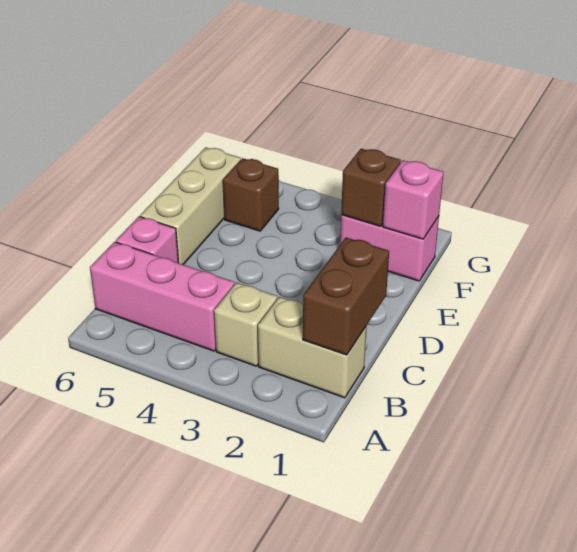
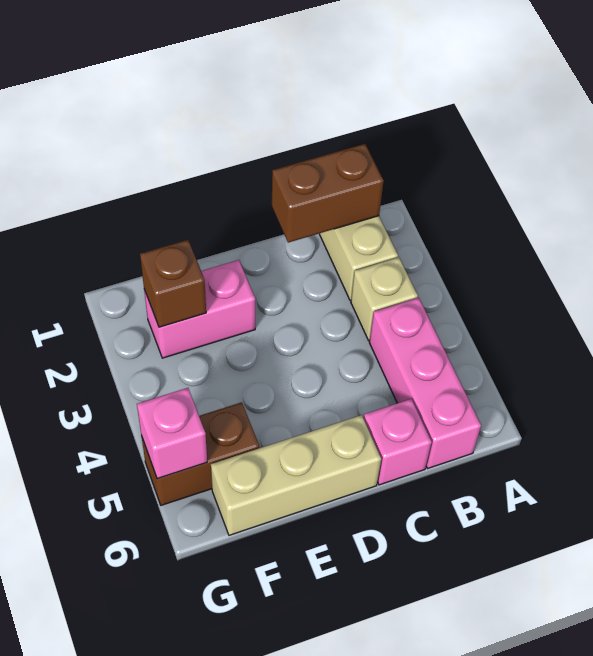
pink brick F1:F2 level 1 -> pink brick E2:F2 level 1
pink brick F1 level 2 -> pink brick G5 level 2
brown brick F5 level 1 -> brown brick F5:G5 level 1

